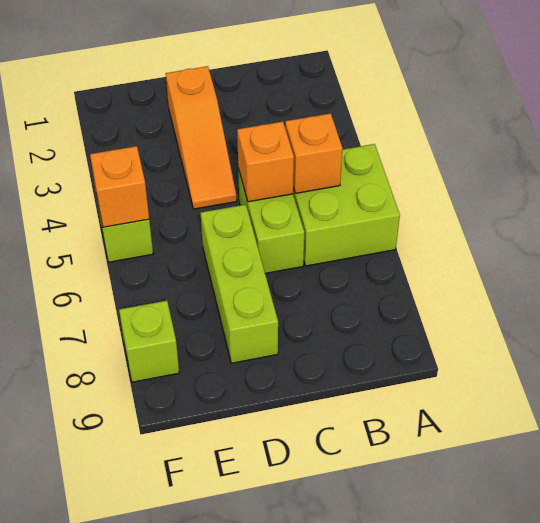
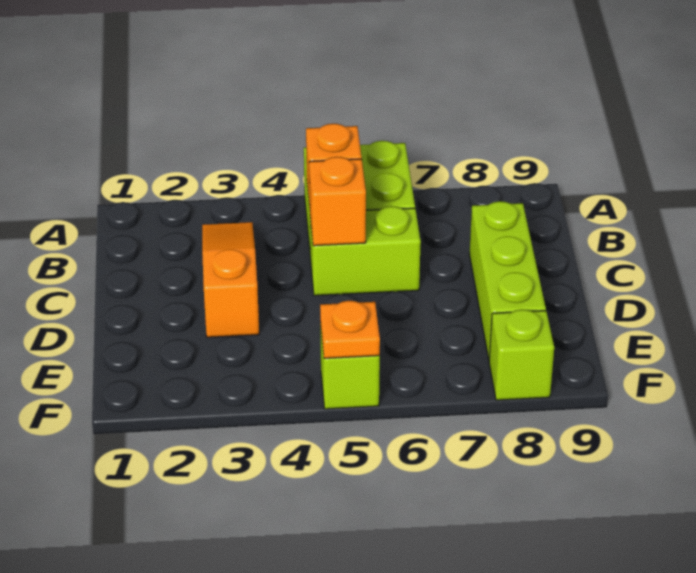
orange slope D2:D4 level 1 top 2 -> orange slope B3:D3 level 1 top D
lime brick D6:D8 level 1 -> lime brick C8:E8 level 1
orange brick F5 level 2 -> orange plate F5 level 2

